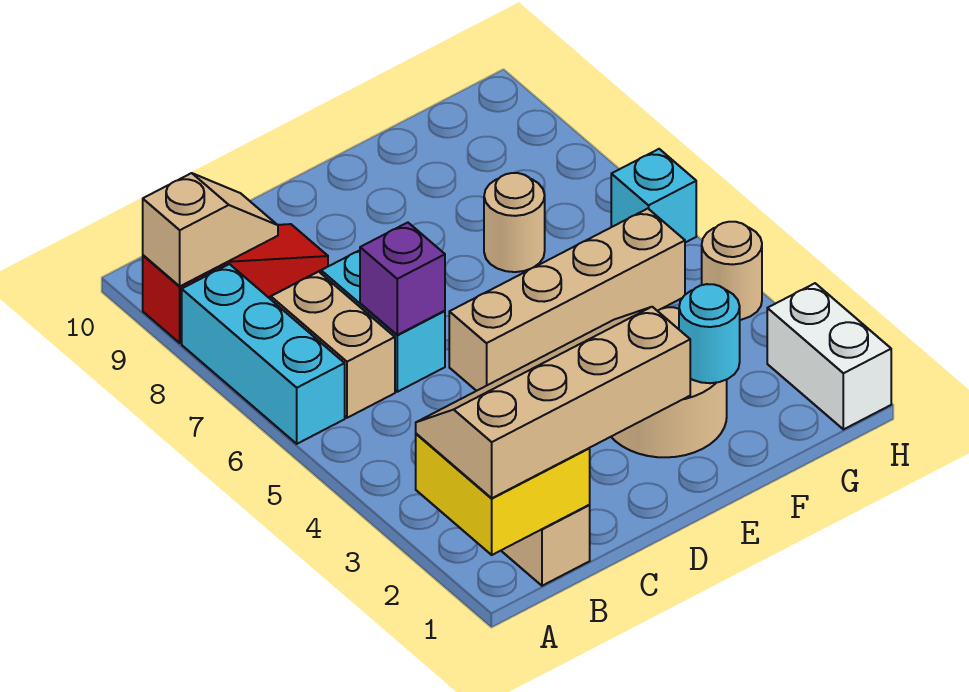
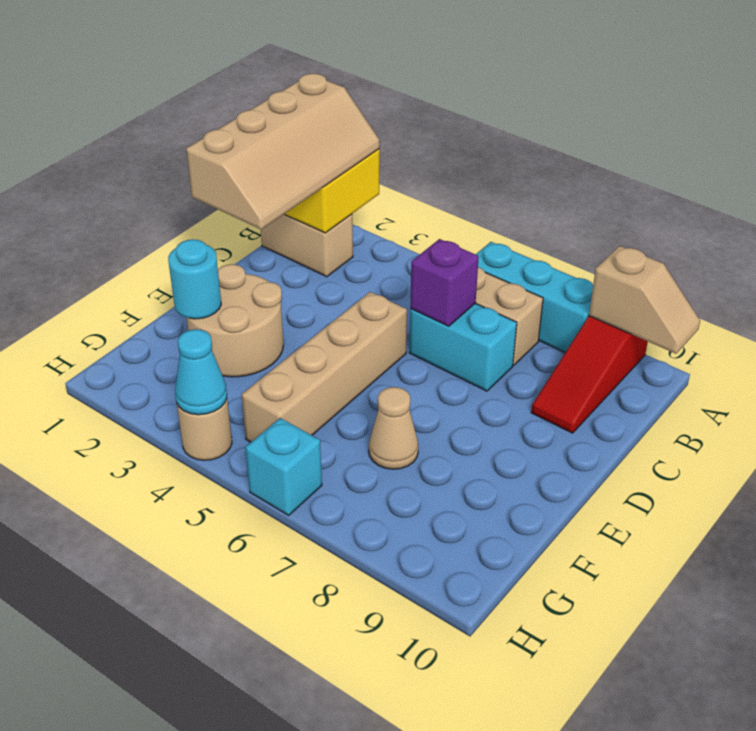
tan slope A9:B9 level 2 top A -> tan slope A9:A10 level 2 top 9
tan round brick F7 level 1 -> tan cone F7 level 1
white brick H1:H2 level 1 -> none
none -> cyan cone H4 level 2

